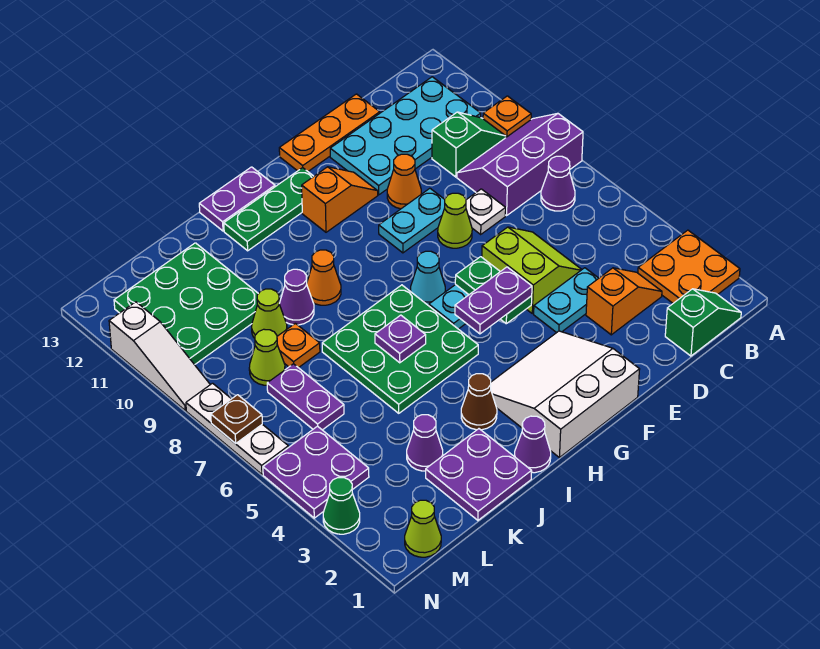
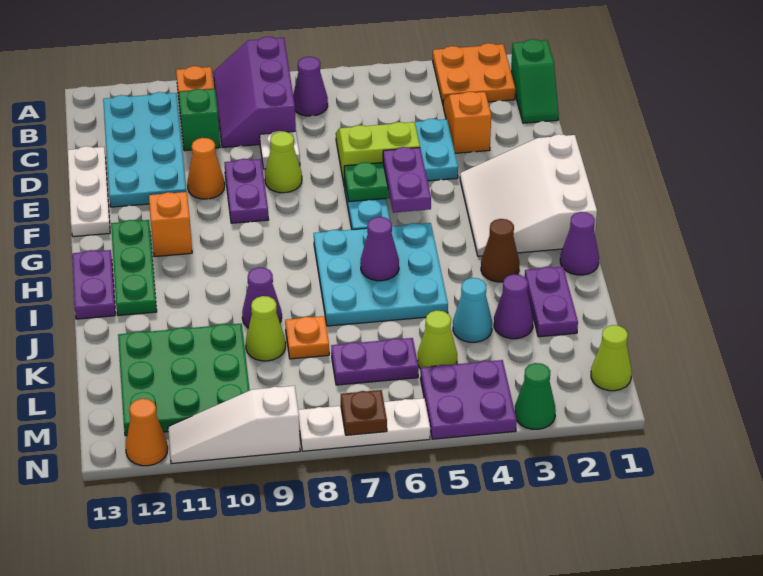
green slope B1:C1 level 1 top C -> green slope B1:C1 level 1 top B
orange plate D13:F13 level 1 -> white plate D13:F13 level 1
cyan plate E9:F9 level 1 -> purple plate E9:F9 level 1
cyan cone G7 level 1 -> cyan cone K4 level 1
green plate H5:J7 level 1 -> cyan plate H5:J7 level 1
purple plate I6 level 2 -> purple cone I6 level 2
orange cone I9 level 1 -> orange cone N12 level 1
purple plate J1:K2 level 1 -> purple plate J2:K2 level 1
lime cone L8 level 1 -> lime cone L5 level 1
white slope N9:N11 level 1 top 11 -> white slope N9:N11 level 1 top 9

